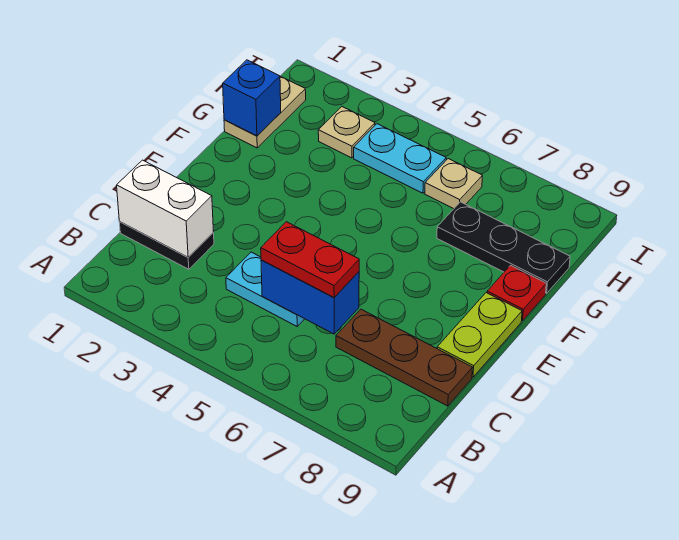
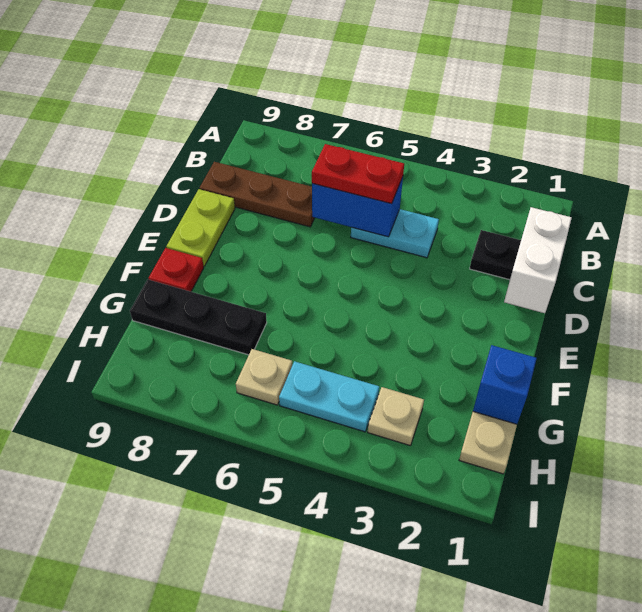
white brick C1:C2 level 2 -> white brick C1:D1 level 2

